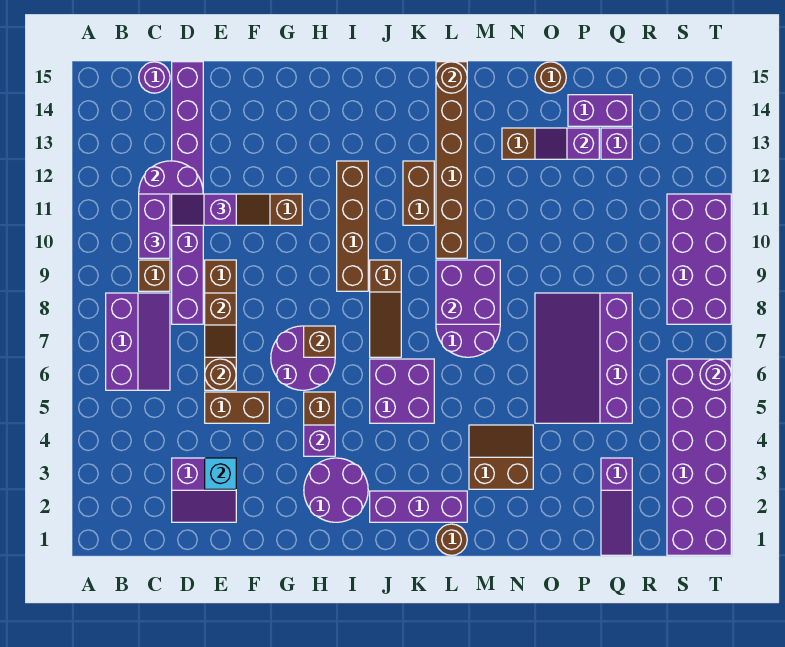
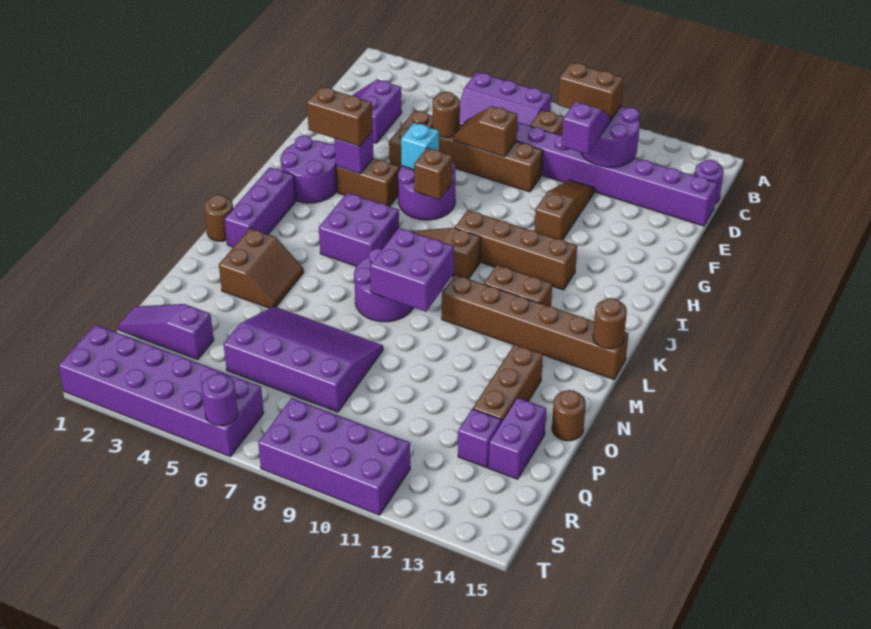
purple brick C10:C11 level 3 -> brown brick C10:C11 level 3
cyan brick E3 level 2 -> cyan brick G6 level 2
none -> brown brick H3:H4 level 3
purple slope O13:P13 level 2 top P -> none

